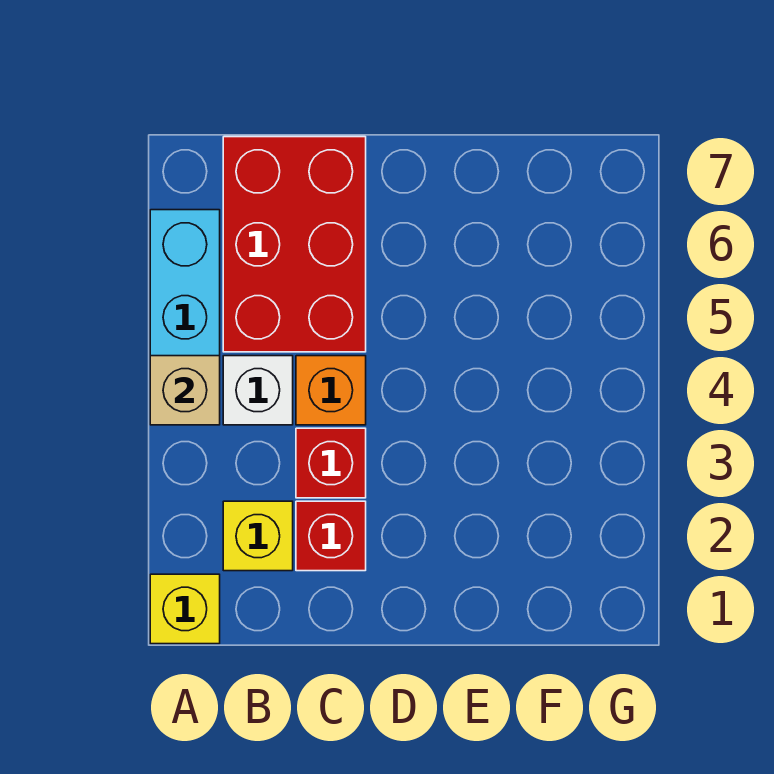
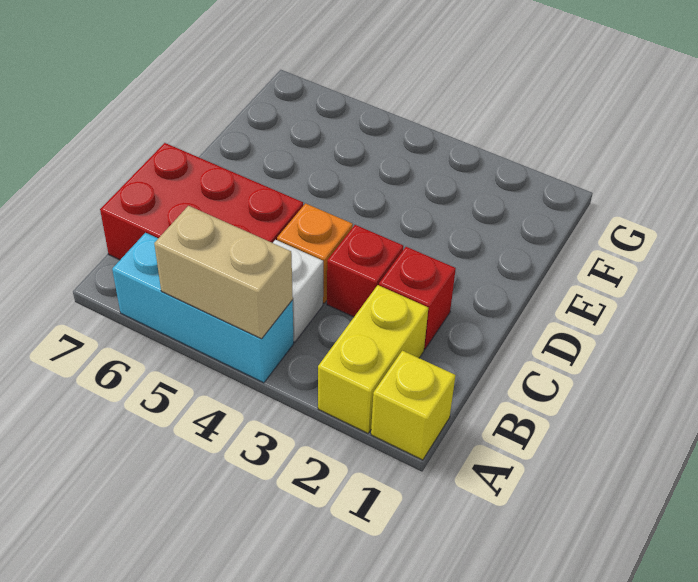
tan brick A4 level 2 -> tan brick A4:A5 level 2
yellow brick B2 level 1 -> yellow brick A2:B2 level 1

